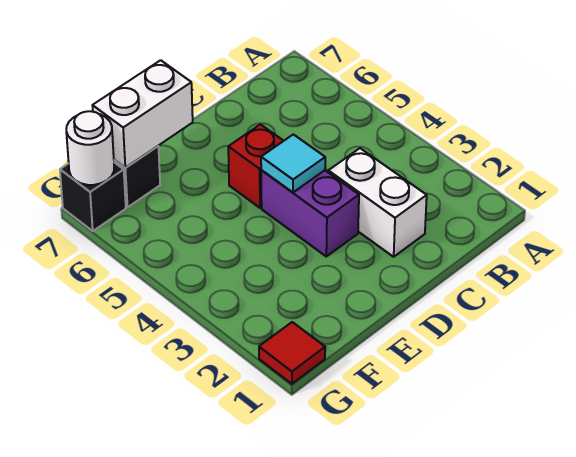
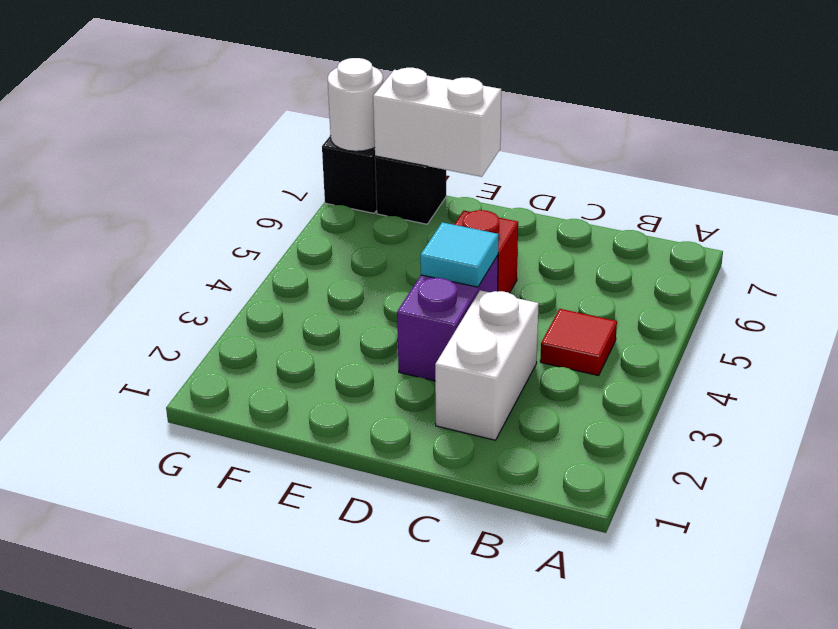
red tile G1 level 1 -> red tile B4 level 1

